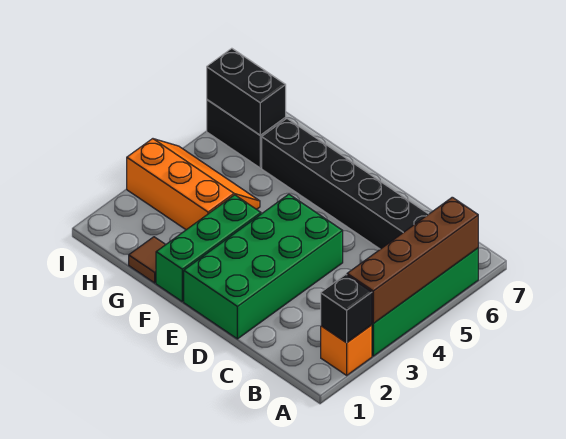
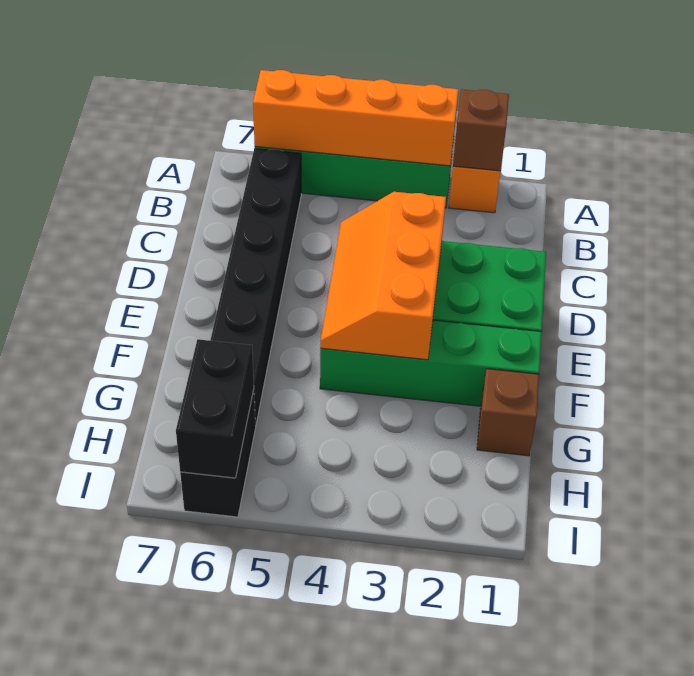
black brick A2 level 2 -> brown brick A2 level 2
brown brick A3:A6 level 2 -> orange brick A3:A6 level 2
green brick F1:F3 level 1 -> green brick F1:F4 level 1
brown tile G1 level 1 -> brown brick G1 level 1
orange slope G3:I4 level 1 top 3 -> orange slope D3:F4 level 2 top 3

